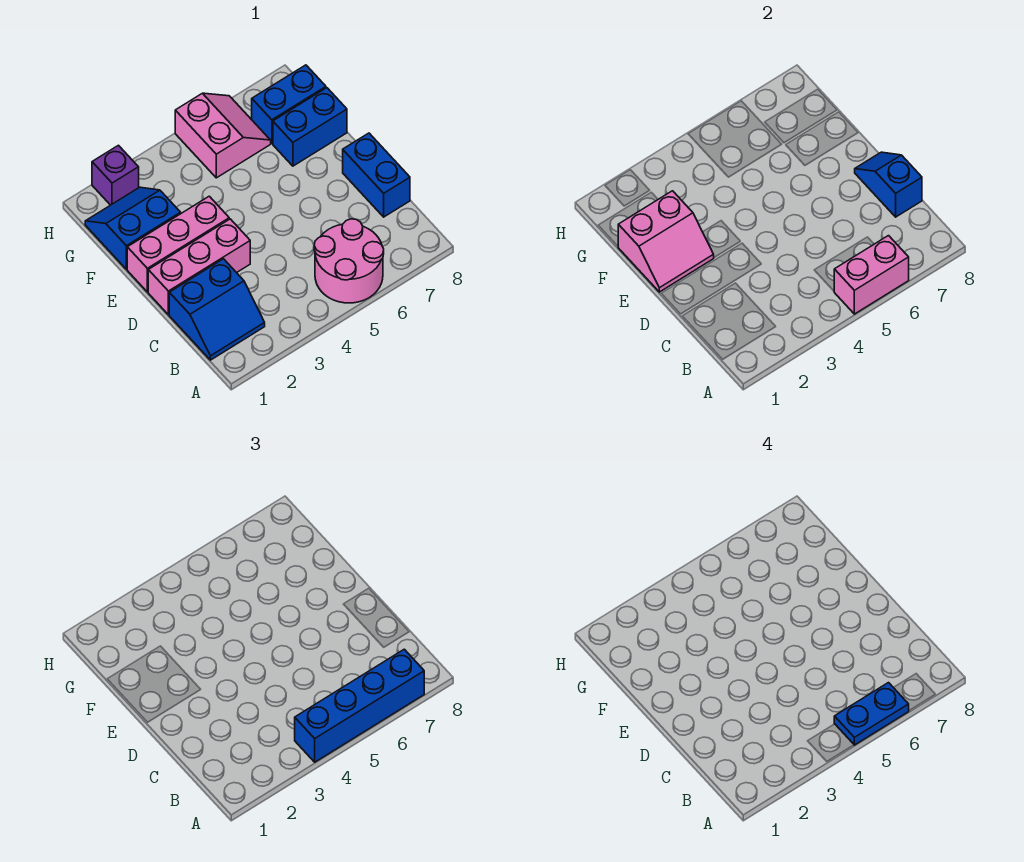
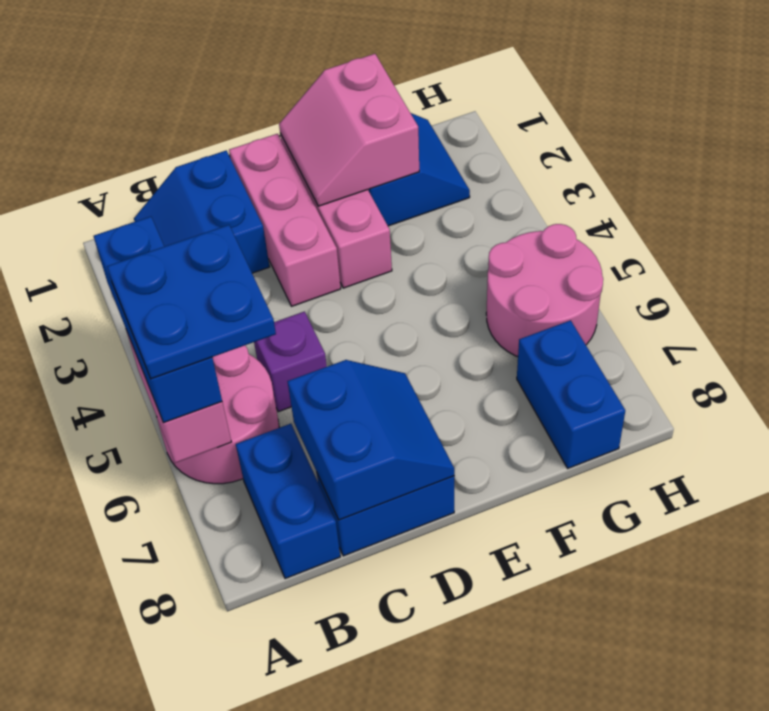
blue brick A4:A7 level 3 -> blue brick A4:A6 level 3
blue plate A5:A6 level 4 -> blue plate A5:B6 level 4
blue slope C8:D8 level 2 top C -> blue slope C7:D8 level 2 top C
blue brick F7:F8 level 1 -> blue brick B7:B8 level 1
pink slope G5:H6 level 1 top 5 -> pink round brick G5:H6 level 1
purple brick H2 level 1 -> purple brick C5 level 1

